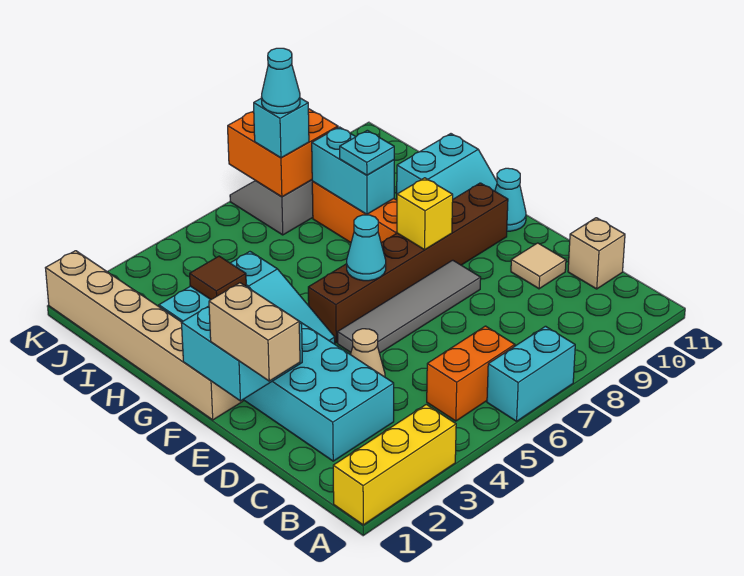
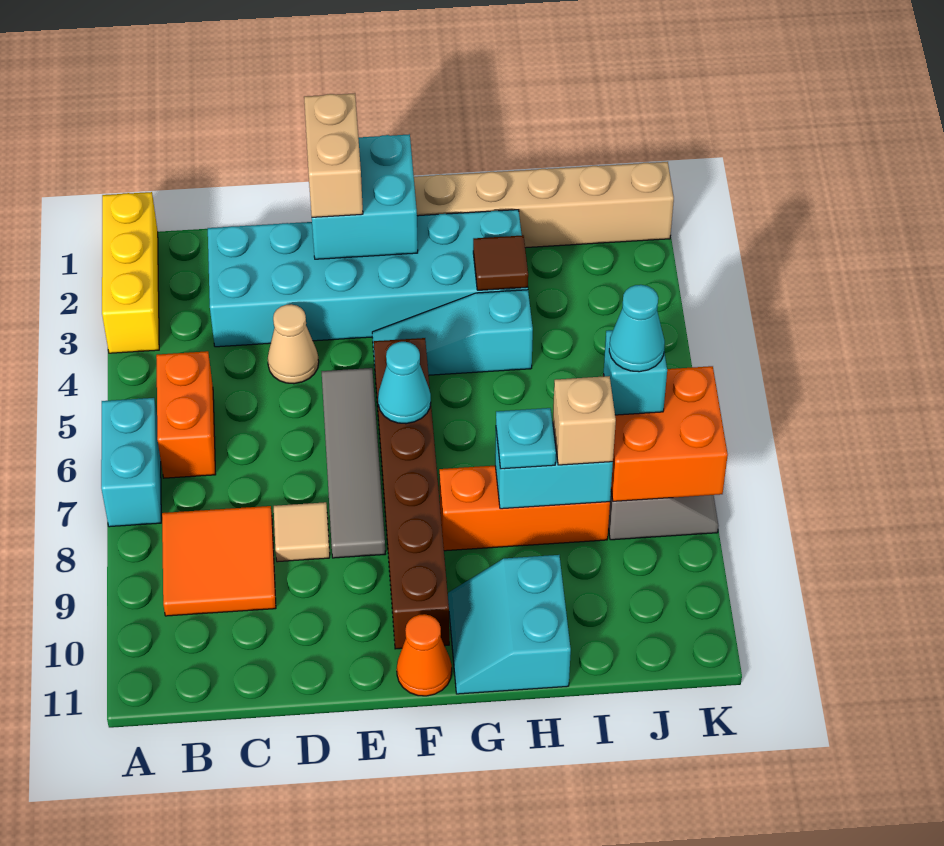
none -> orange tile B8:C9 level 1
tan brick C11 level 1 -> tan brick I8 level 3
tan brick D1:E1 level 3 -> tan brick E1:E2 level 3
tan tile D10 level 1 -> tan tile D8 level 1
yellow brick F8 level 2 -> none
cyan cone F11 level 1 -> orange cone F11 level 1

